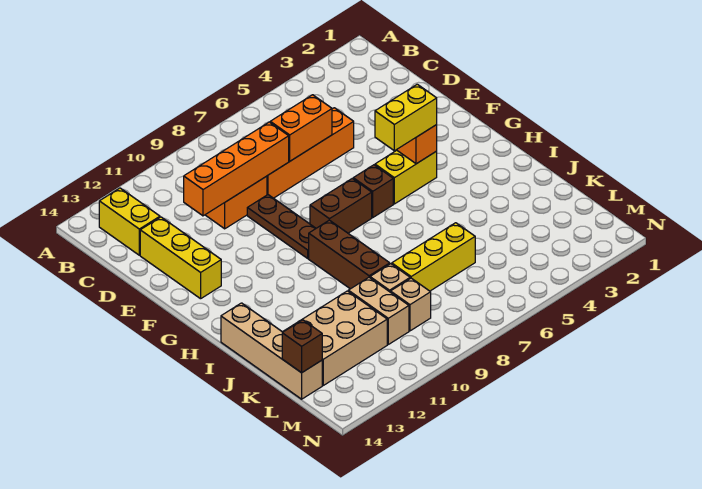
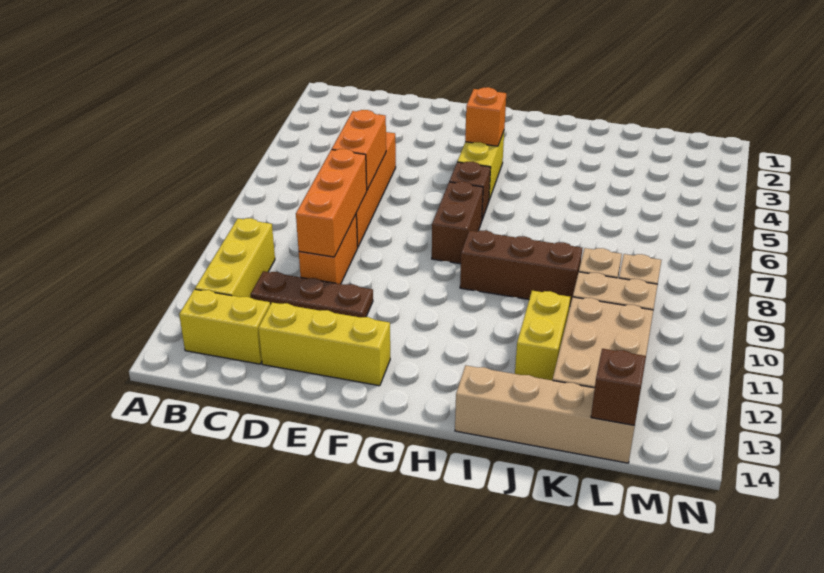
orange brick D8:D11 level 2 -> orange brick D8:D10 level 2
brown plate E9:G9 level 1 -> brown plate C11:E11 level 1
yellow brick G4:G5 level 3 -> yellow brick J11:J12 level 1
yellow brick K6:K8 level 1 -> yellow brick B10:B12 level 1

